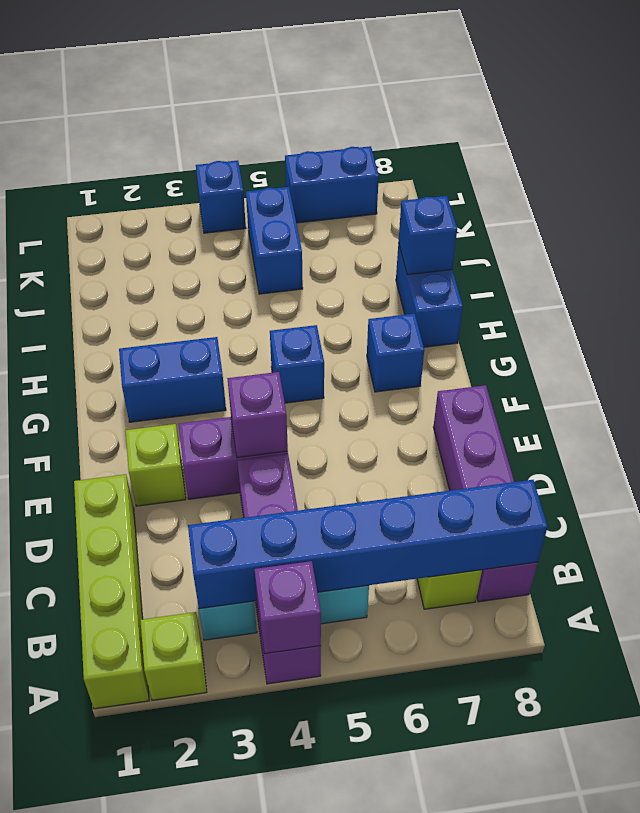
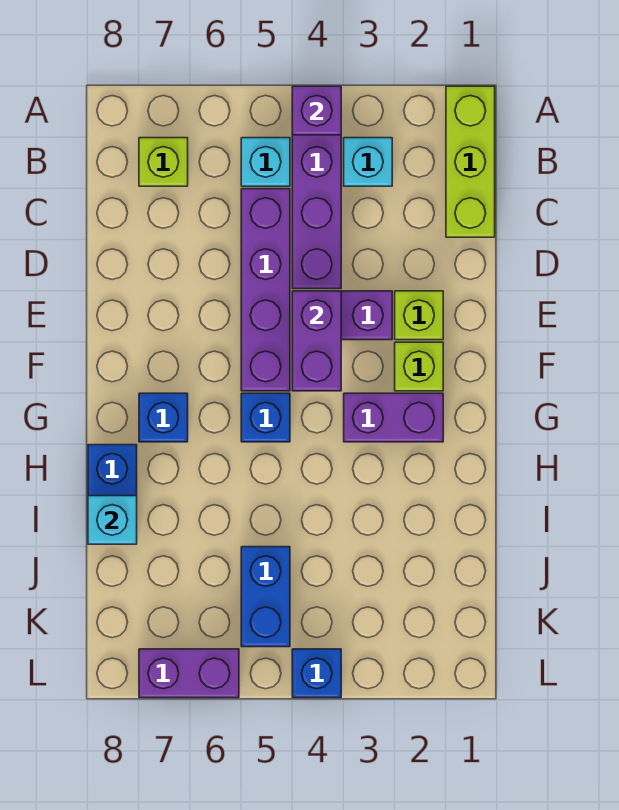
lime brick A1:D1 level 1 -> lime brick A1:C1 level 1
lime brick A2 level 1 -> lime brick F2 level 1
blue brick B3:B8 level 2 -> none
purple brick B8:E8 level 1 -> purple brick C5:F5 level 1
purple brick E4 level 2 -> purple brick E4:F4 level 2
blue brick G2:G3 level 1 -> purple brick G2:G3 level 1
blue brick I8 level 2 -> cyan brick I8 level 2
blue brick L6:L7 level 1 -> purple brick L6:L7 level 1

